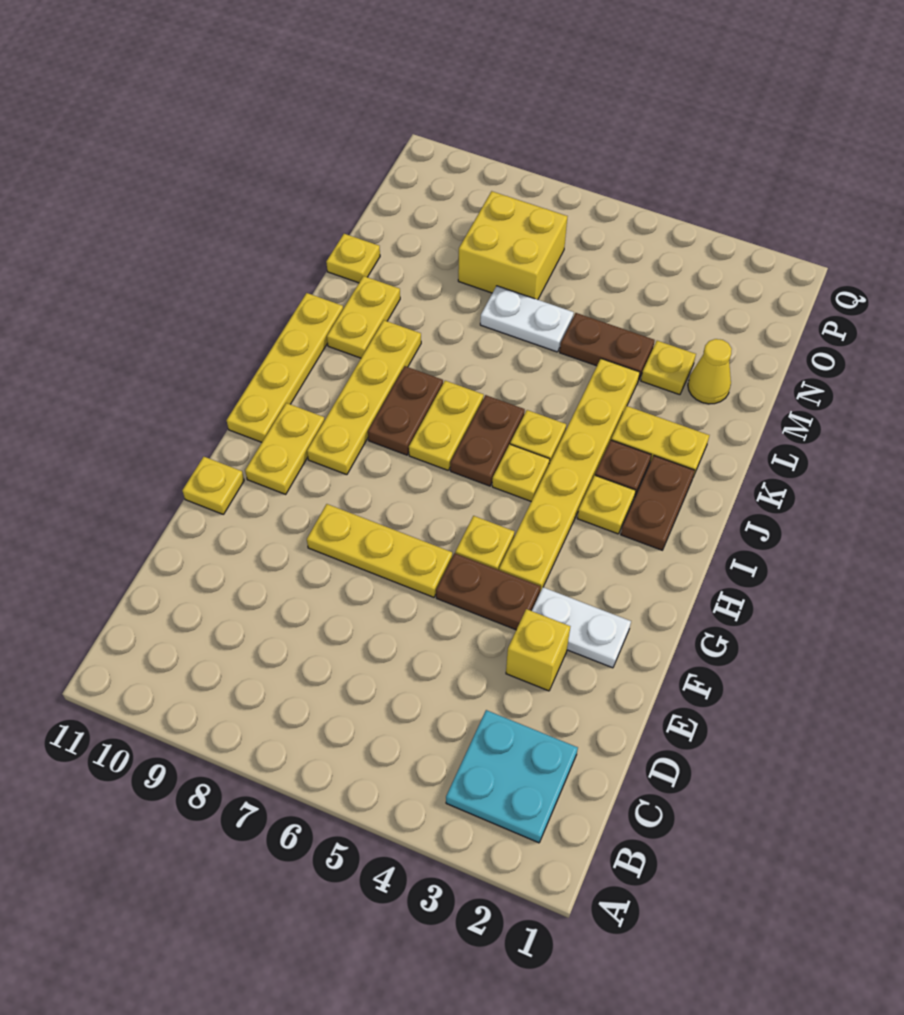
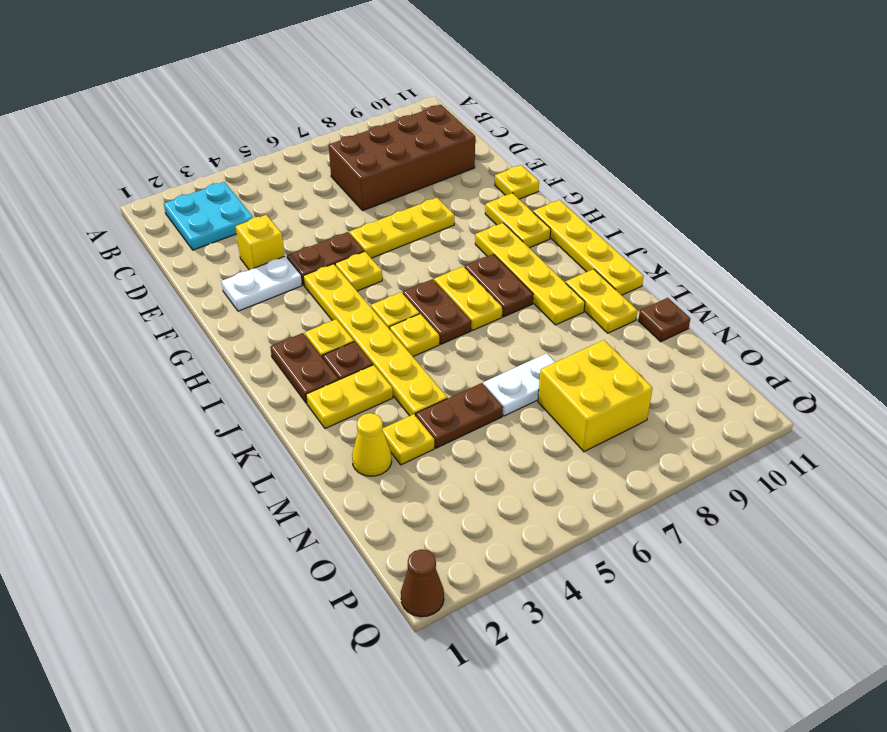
none -> brown brick C7:D10 level 1
yellow plate M11 level 1 -> brown plate M11 level 1
none -> brown cone Q1 level 1

